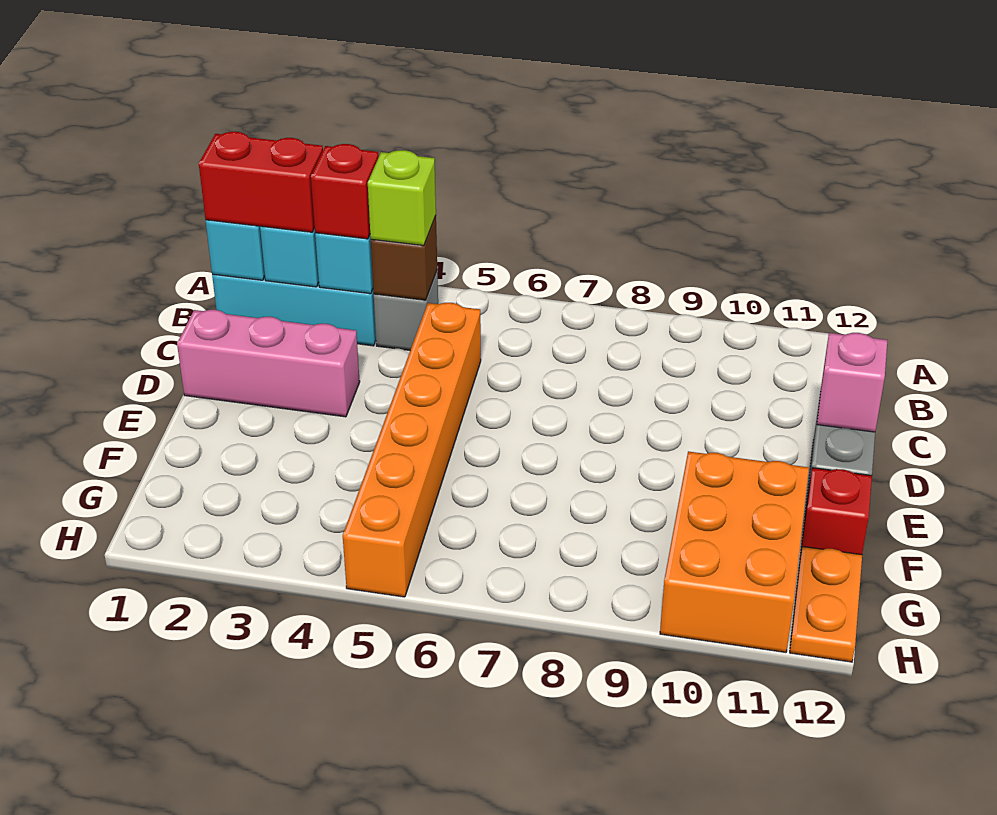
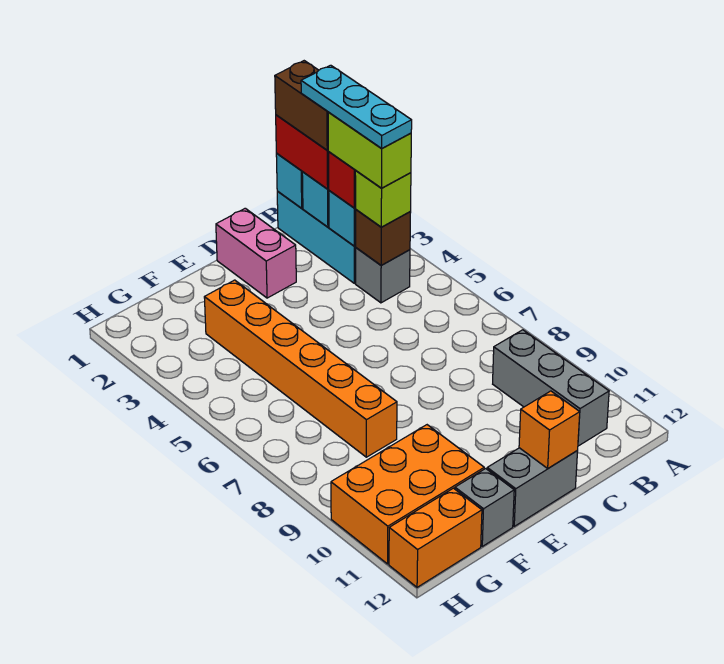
none -> brown brick B1:B2 level 4
none -> cyan plate B2:B4 level 5
none -> lime brick B3:B4 level 4
none -> grey brick B9:B11 level 1
orange brick C5:H5 level 1 -> orange brick F3:F8 level 1
pink brick D1:D3 level 1 -> pink brick D1:D2 level 1
pink brick D12 level 2 -> orange brick D12 level 2
red brick F12 level 1 -> grey brick F12 level 1
orange plate G12:H12 level 1 -> orange brick G12:H12 level 1

